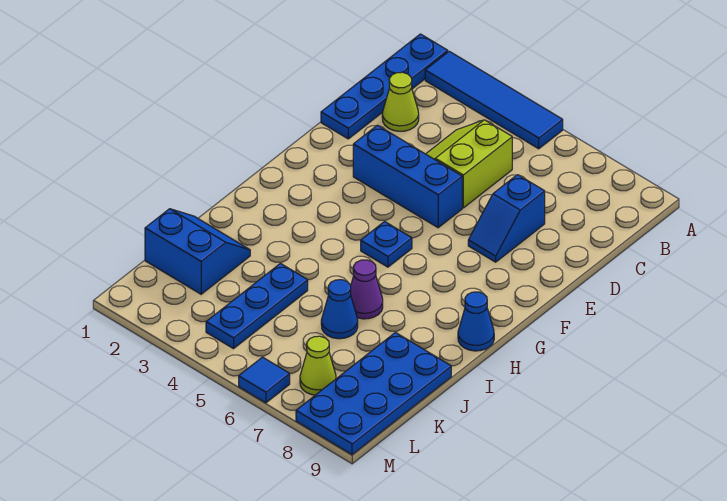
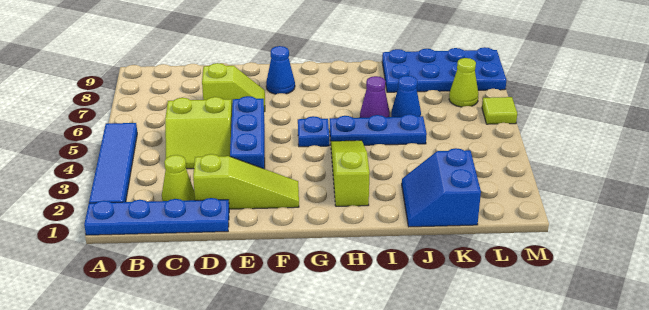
none -> lime slope D2:F2 level 1 top D
blue slope D7:E7 level 1 top D -> lime slope D7:E7 level 1 top D
none -> lime slope H2:H4 level 1 top 2
blue cone H9 level 1 -> blue cone F8 level 1
blue plate J4:L4 level 1 -> blue plate H5:J5 level 1
blue tile M6 level 1 -> lime tile M6 level 1

